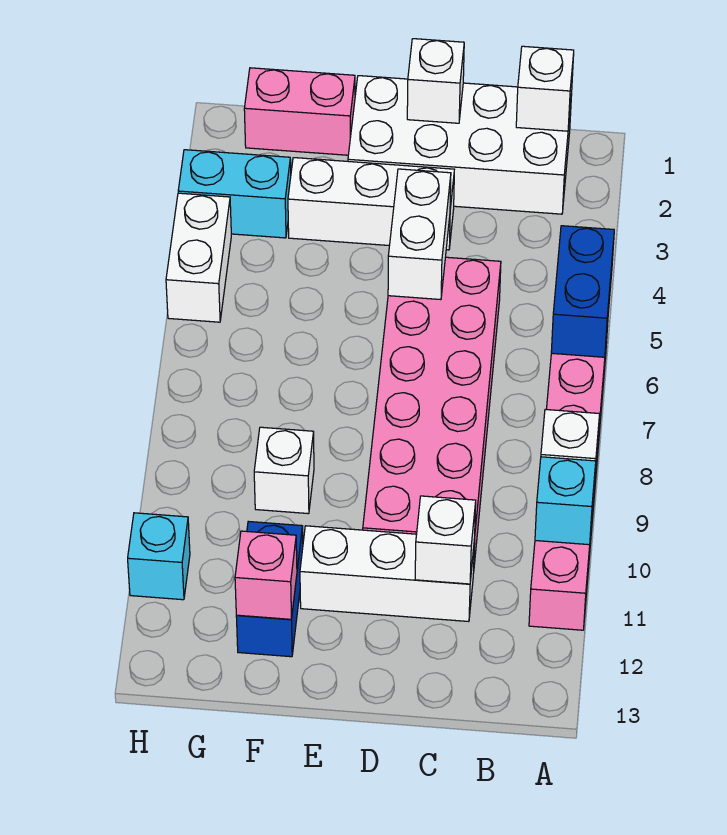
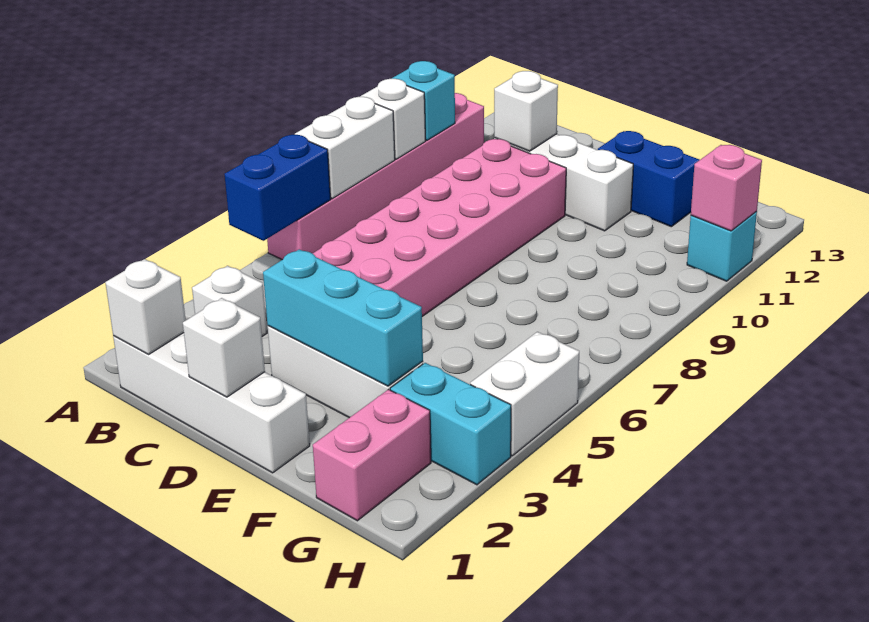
white brick B1:E2 level 1 -> white brick B1:E1 level 1
none -> cyan brick D3:F3 level 2
white brick D4:D5 level 2 -> white brick A7:A8 level 2
pink brick F1:G1 level 1 -> pink brick G1:G2 level 1
white brick F9 level 1 -> white brick B3 level 1
blue brick F11:F12 level 1 -> blue brick E12:F12 level 1
pink brick F12 level 2 -> pink brick H11 level 2

